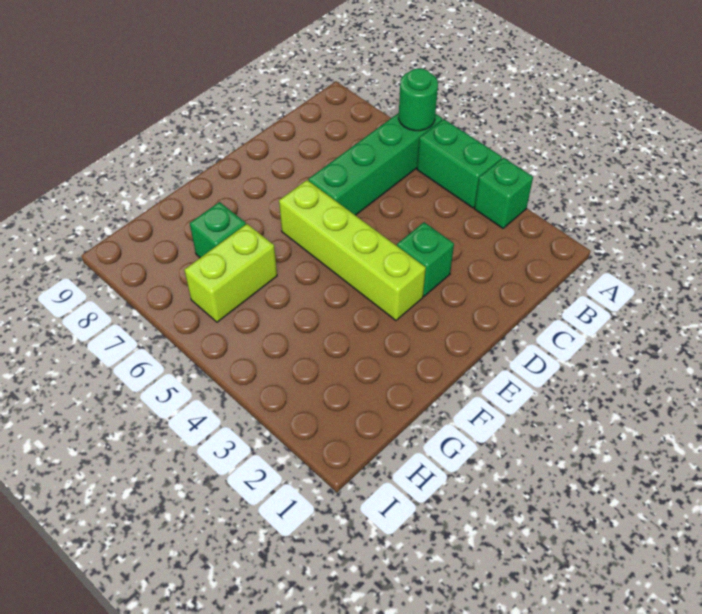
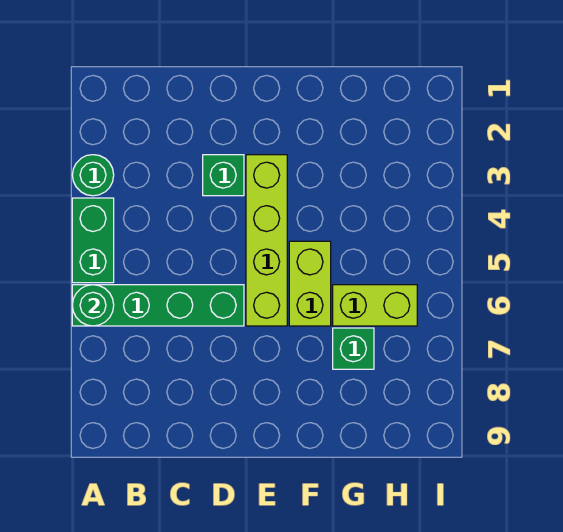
green brick A3 level 1 -> green round brick A3 level 1
none -> lime brick F5:F6 level 1

